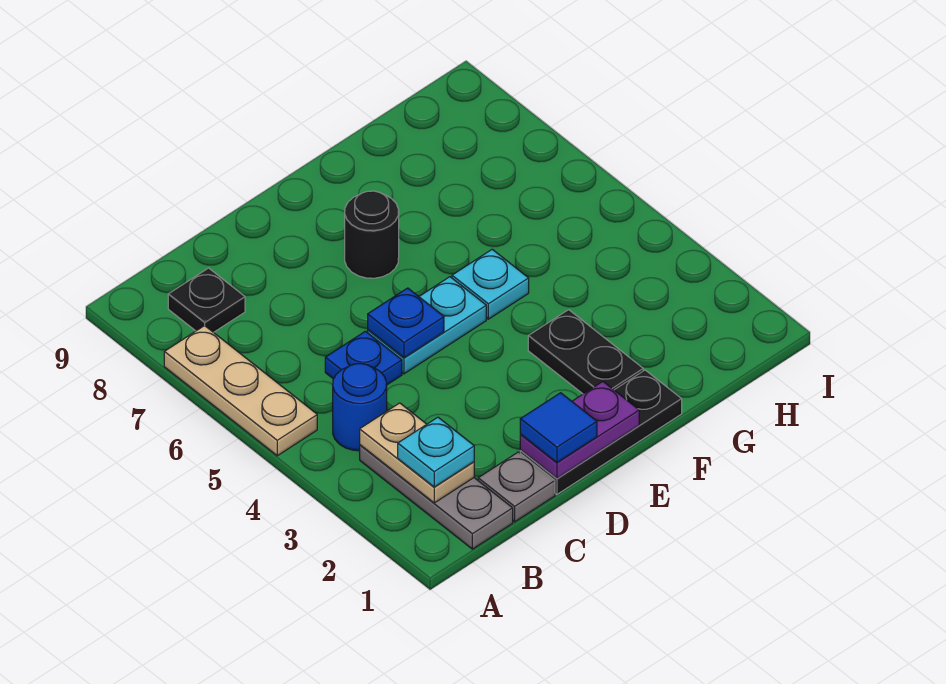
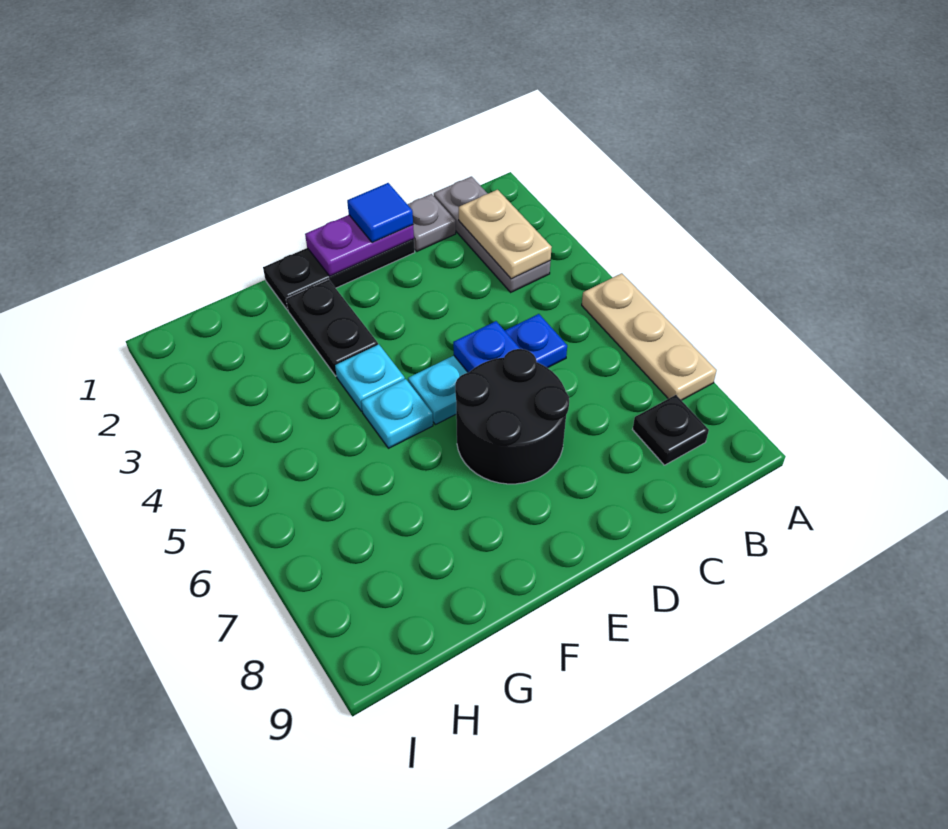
cyan plate B2 level 3 -> cyan plate F4 level 1
blue round brick B4 level 1 -> none
black round brick E7 level 1 -> black round brick D6:E7 level 1

